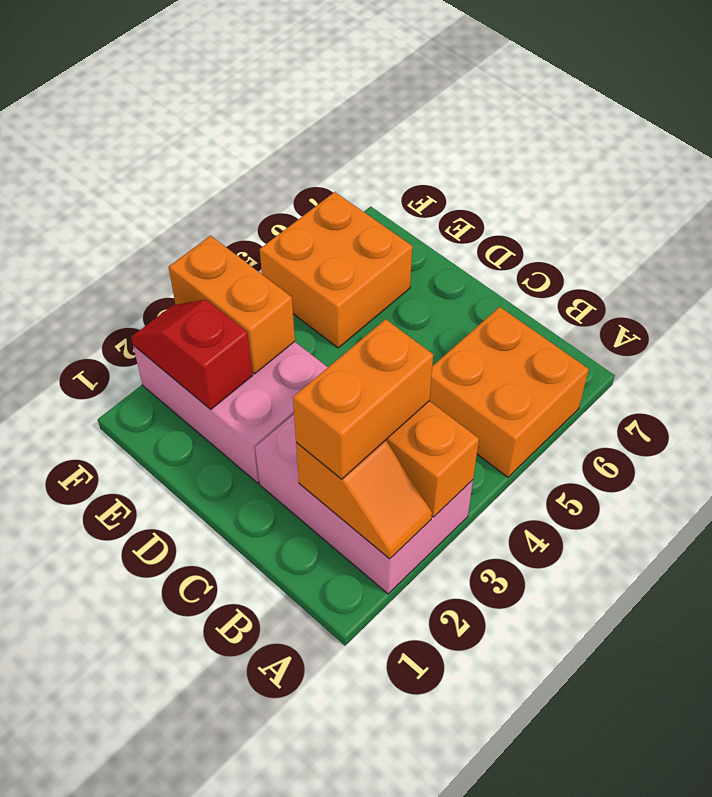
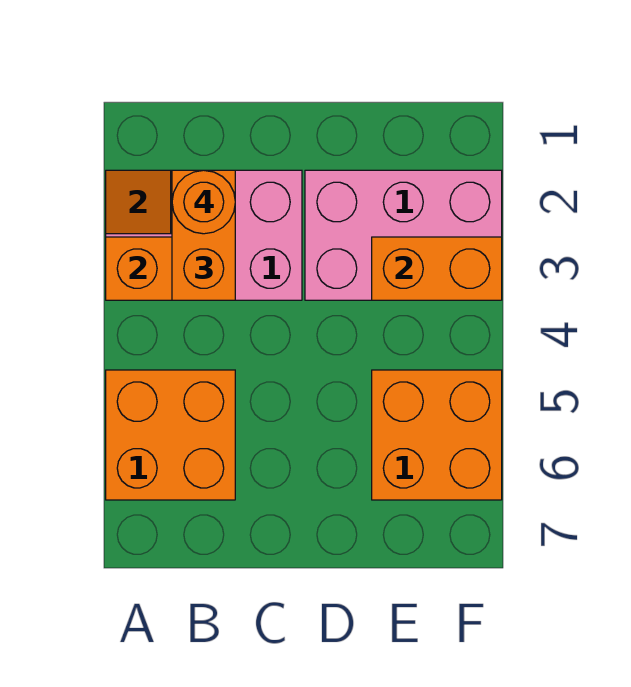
none -> orange round brick B2 level 4
red slope E2:F2 level 2 top E -> none

